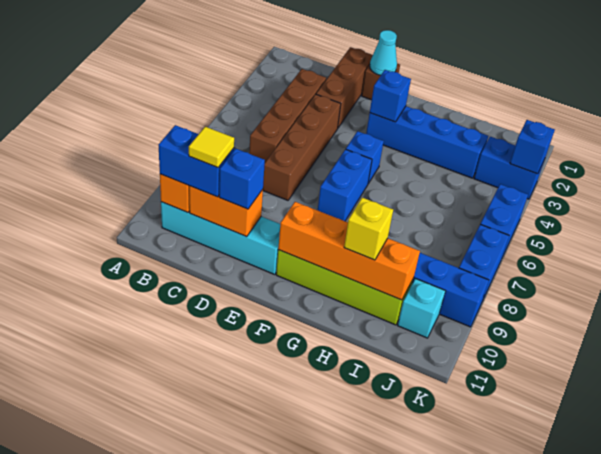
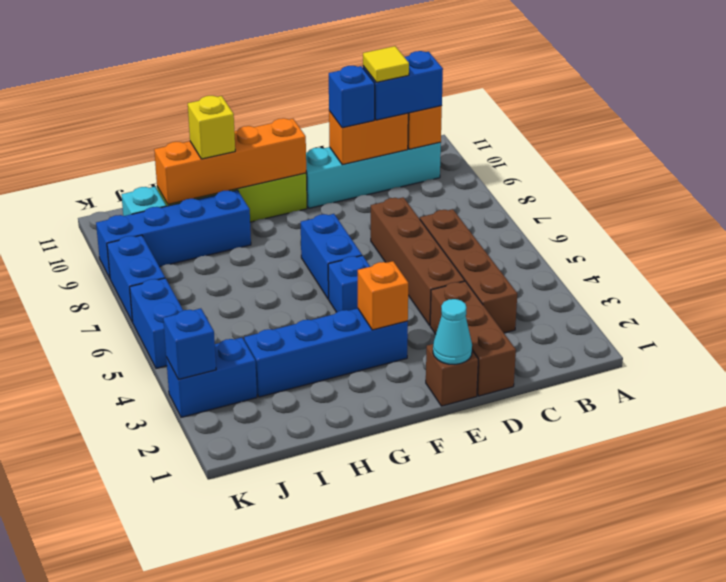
blue brick F3 level 2 -> orange brick F3 level 2

